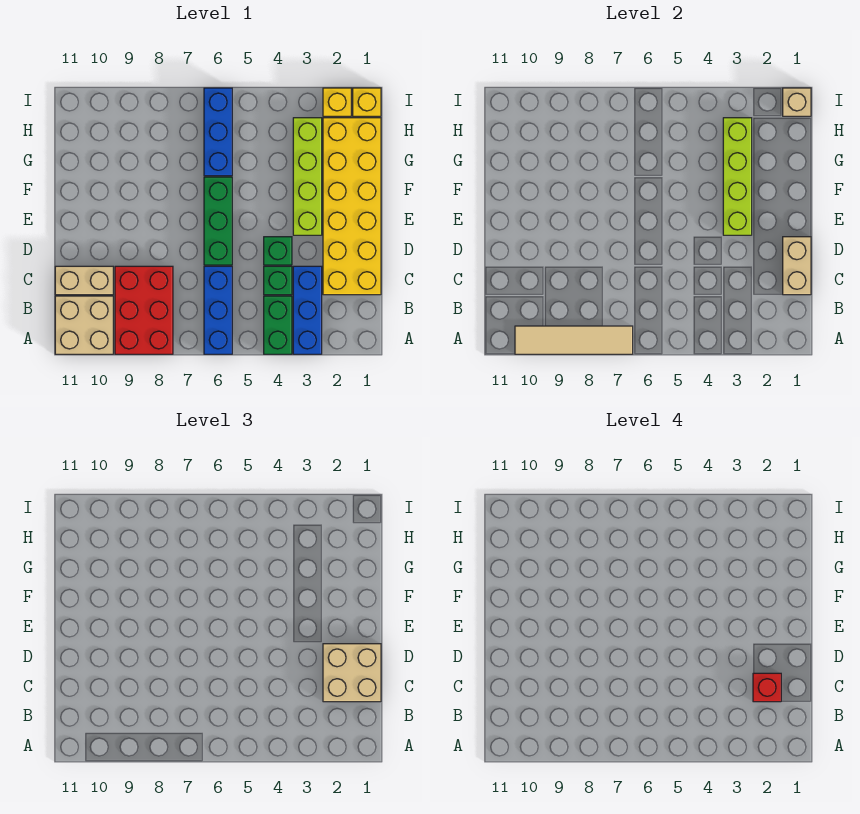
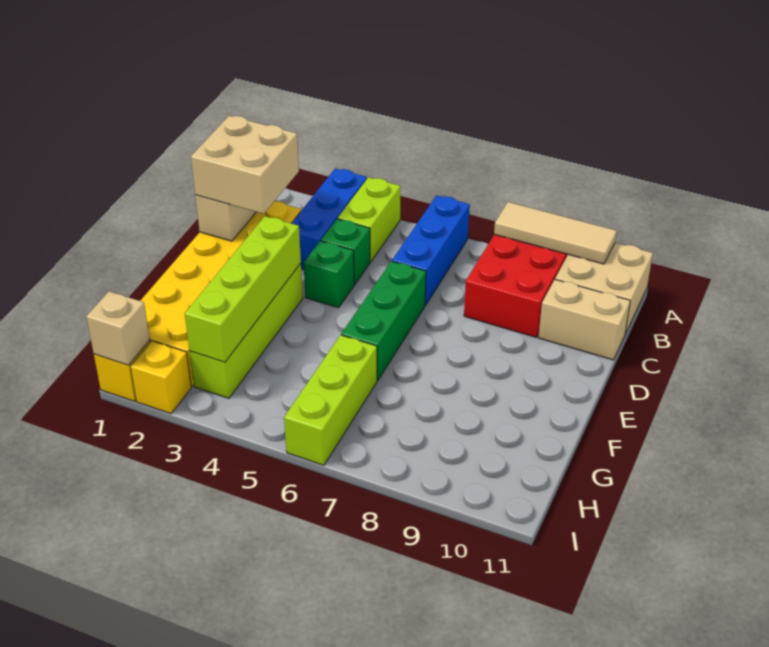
green brick A4:B4 level 1 -> lime brick A4:B4 level 1
tan tile A7:A10 level 2 -> tan tile A8:A10 level 2
red brick C2 level 4 -> none
blue brick G6:I6 level 1 -> lime brick G6:I6 level 1

